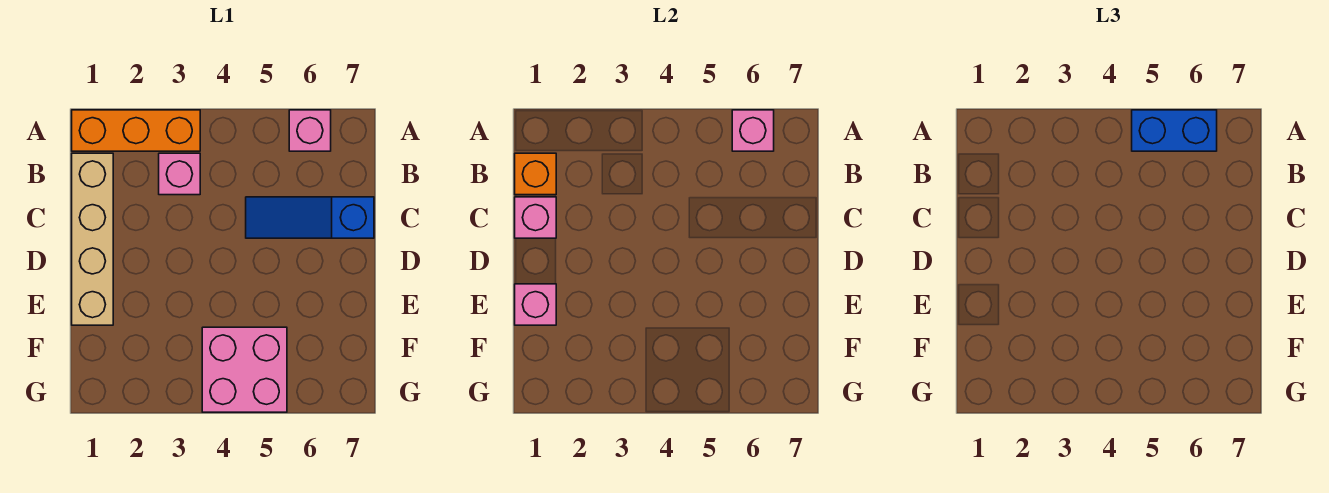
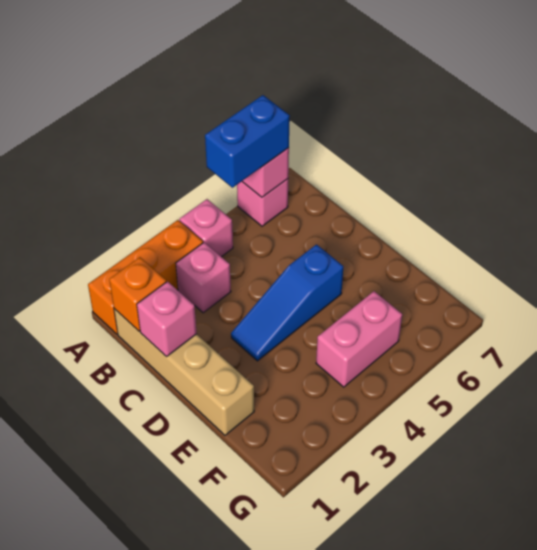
blue slope C5:C7 level 1 top 7 -> blue slope D3:D5 level 1 top 5
pink brick E1 level 2 -> pink brick A4 level 1
pink brick F4:G5 level 1 -> pink brick F4:F5 level 1

